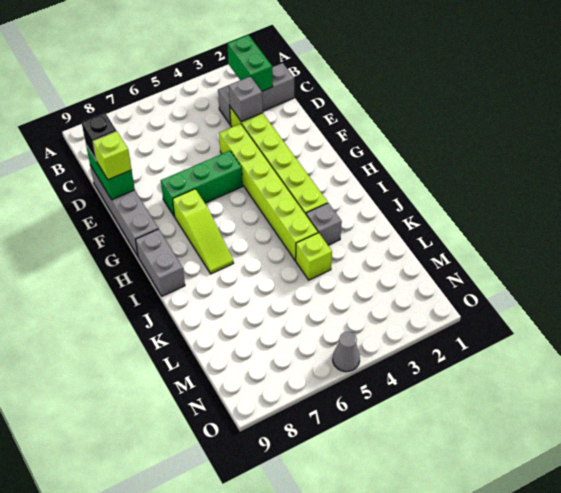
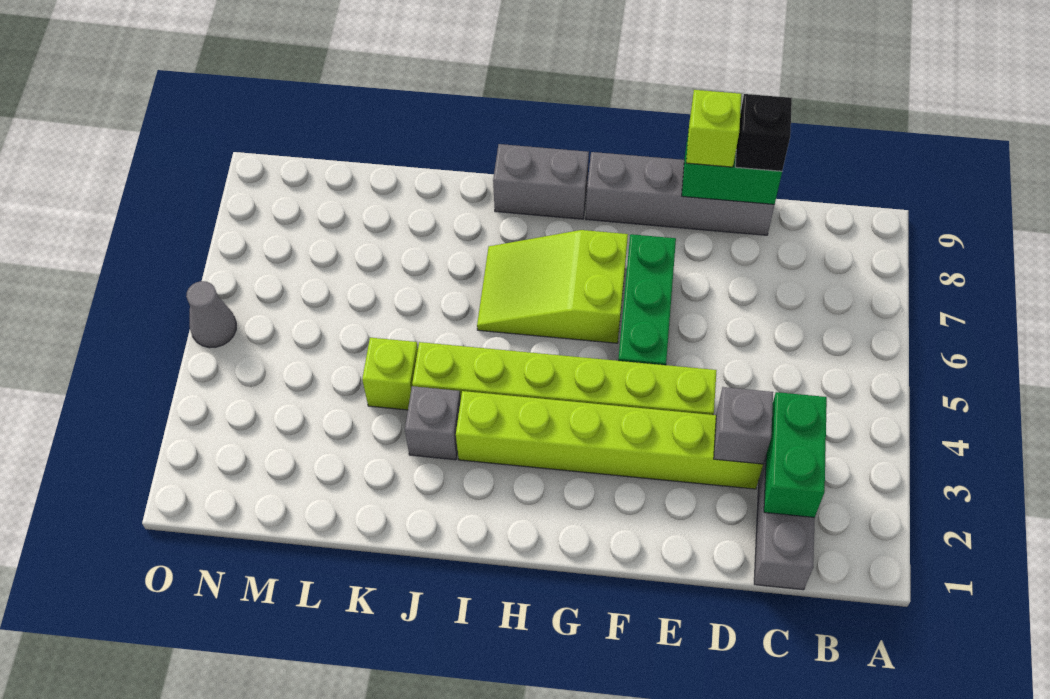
green brick B2:C2 level 2 -> green brick C2:C3 level 2
lime slope G7:I7 level 1 top G -> lime slope G6:I7 level 1 top G

